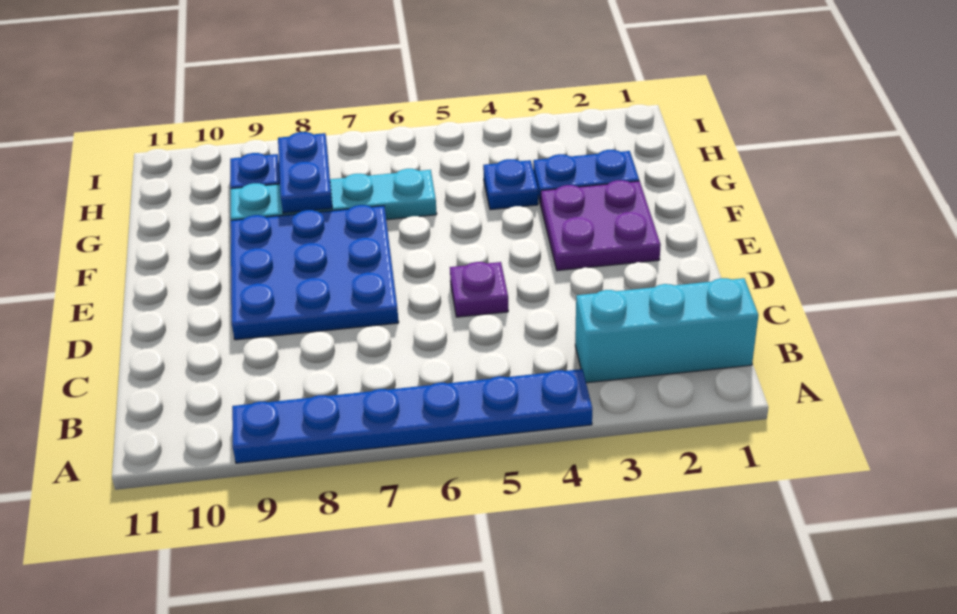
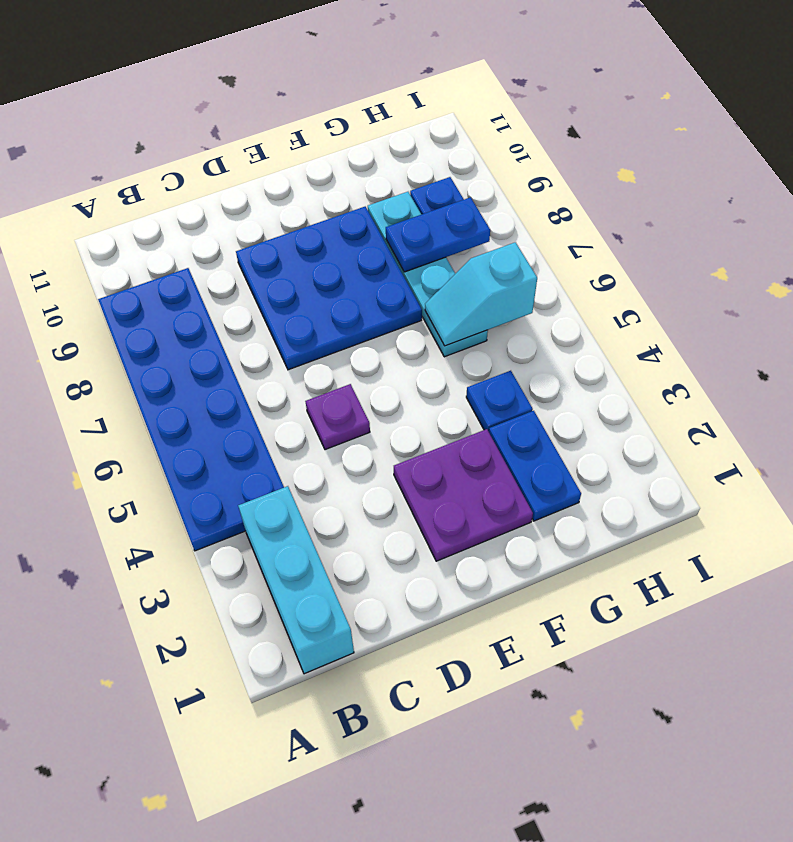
blue plate A4:A9 level 1 -> blue plate A4:B9 level 1
none -> cyan slope G6:H6 level 2 top H

